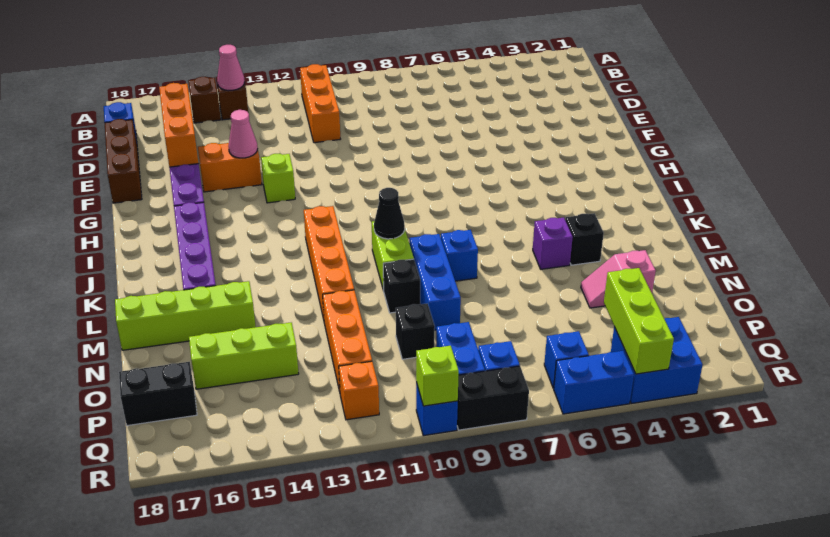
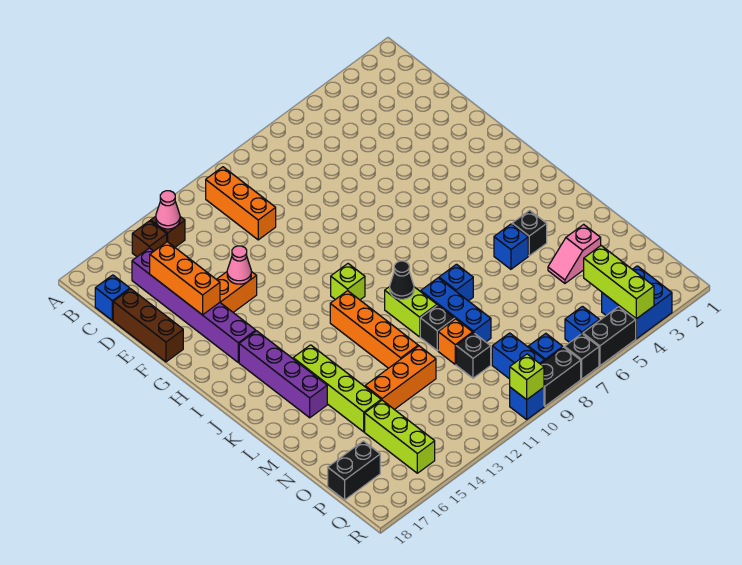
lime brick G13 level 1 -> lime brick I11 level 1
purple brick L5 level 1 -> blue brick L5 level 1
lime brick M15:M18 level 1 -> lime brick K15:N15 level 1
orange brick N12:P12 level 1 -> orange brick N12:N14 level 1
lime brick O14:O16 level 1 -> lime brick O15:Q15 level 1
orange brick Q12 level 1 -> orange brick N10 level 1
blue brick R5:R6 level 1 -> black brick R5:R6 level 1
none -> black brick R7 level 1

